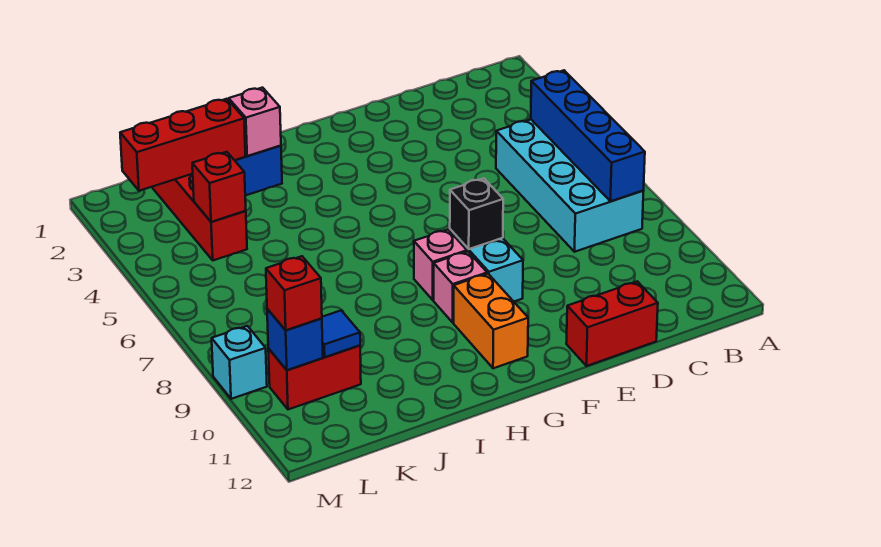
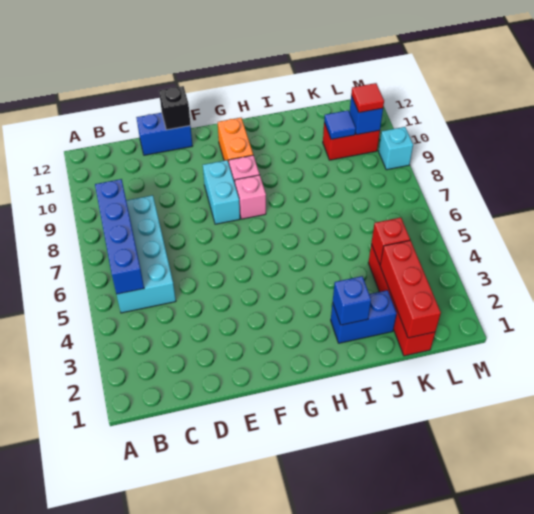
red brick D12:E12 level 1 -> blue brick D12:E12 level 1
black brick F8 level 2 -> black brick E12 level 2
pink brick I2 level 2 -> blue brick I2 level 2
red brick J2:L2 level 2 -> red brick K1:K3 level 2
red brick L10 level 3 -> red tile L10 level 3

